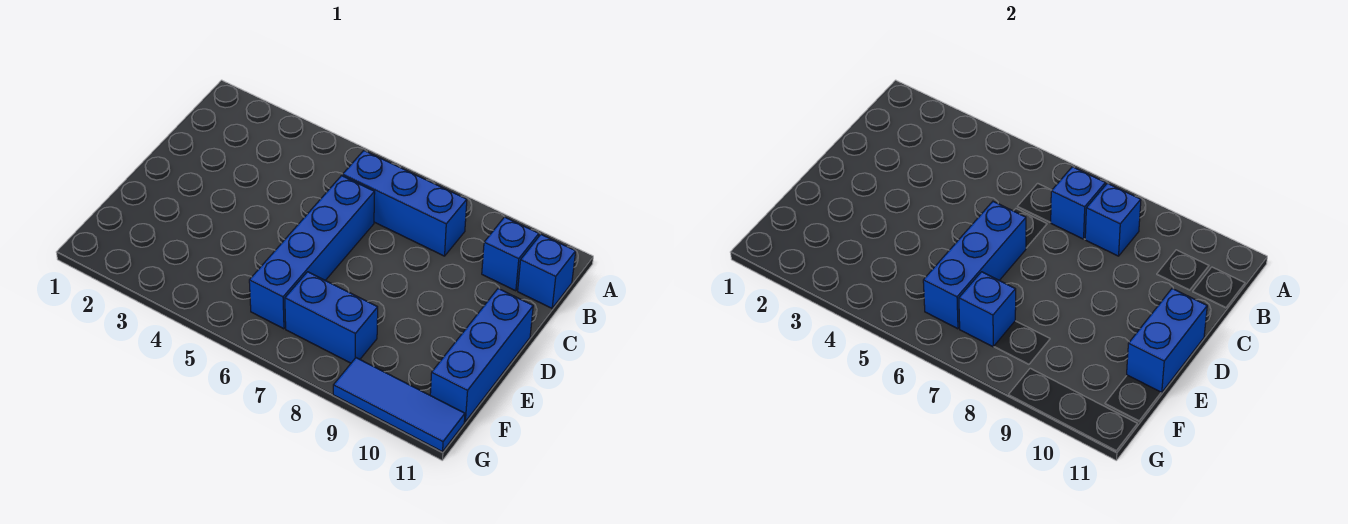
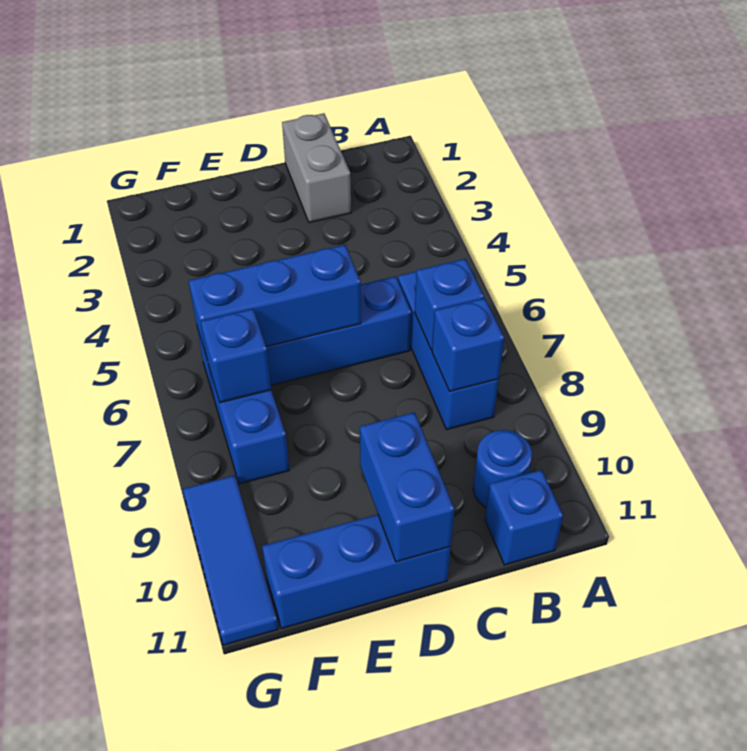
blue brick B10 level 1 -> blue round brick B10 level 1
none -> grey brick C1:C2 level 1
blue brick D11:E11 level 2 -> blue brick D10:D11 level 2

